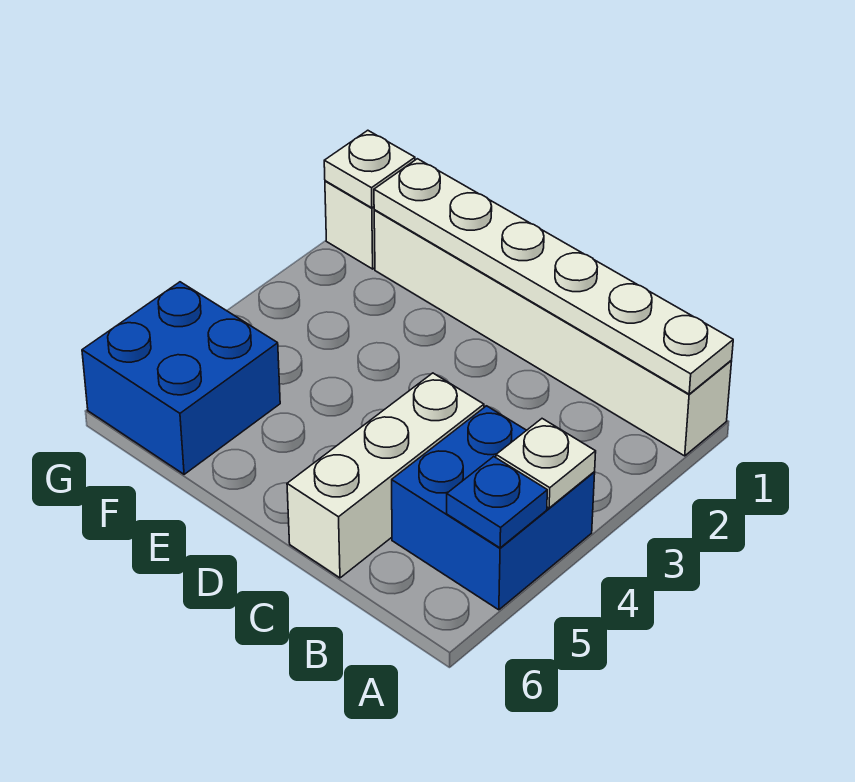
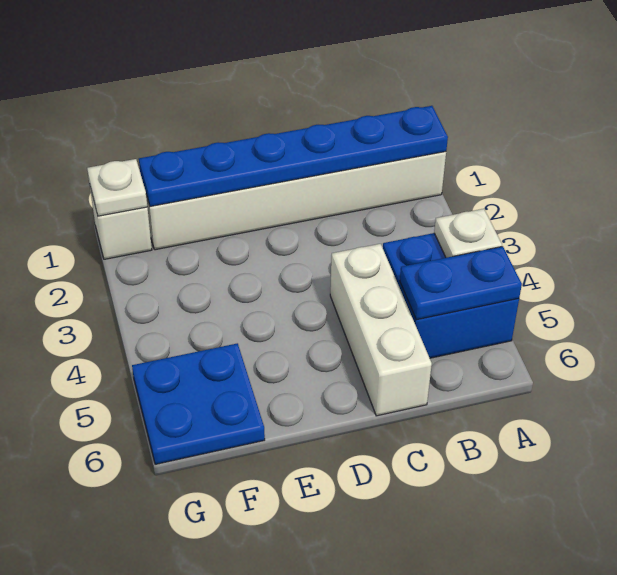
white plate A1:F1 level 2 -> blue plate A1:F1 level 2
blue plate A5 level 2 -> blue plate A5:B5 level 2
blue brick F5:G6 level 1 -> blue plate F5:G6 level 1

